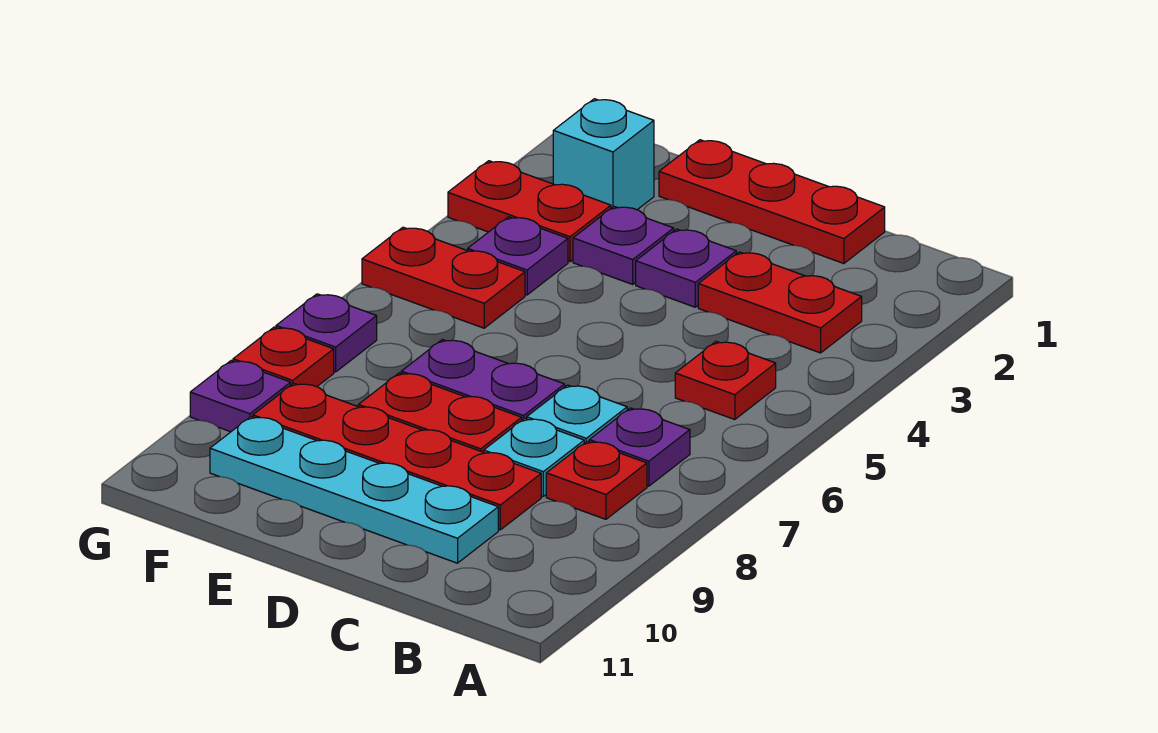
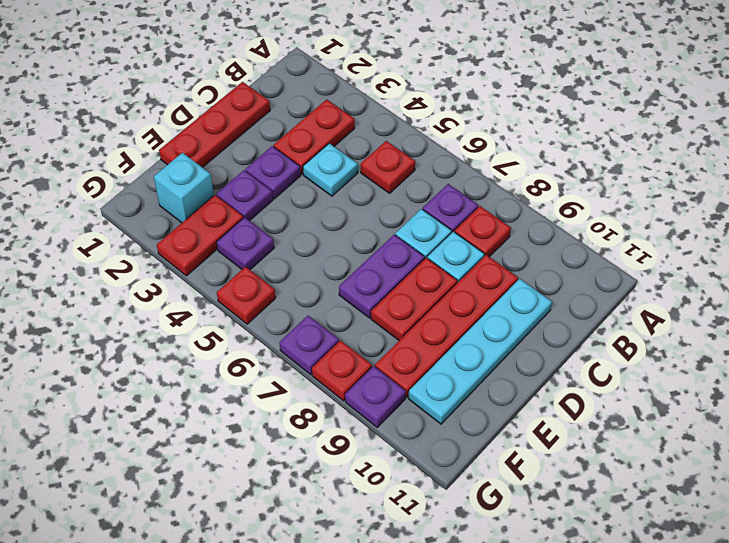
none -> cyan plate C4 level 1
red plate F5:G5 level 1 -> red plate G5 level 1

